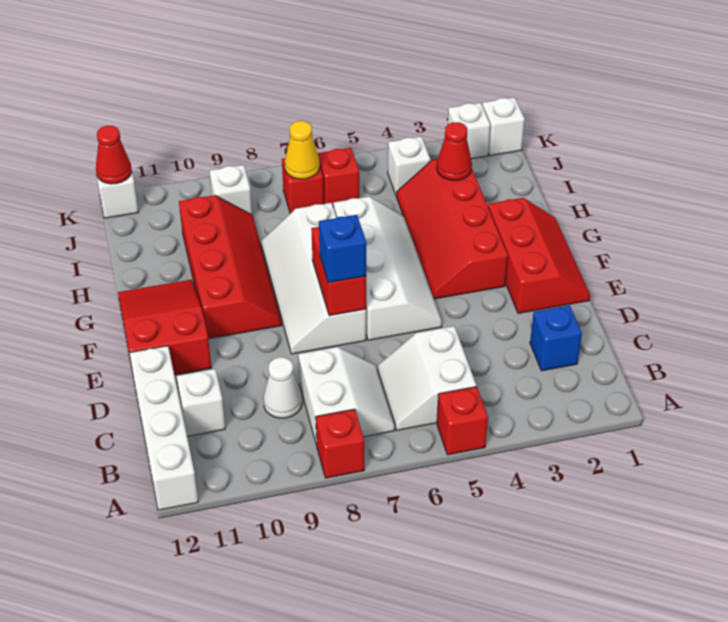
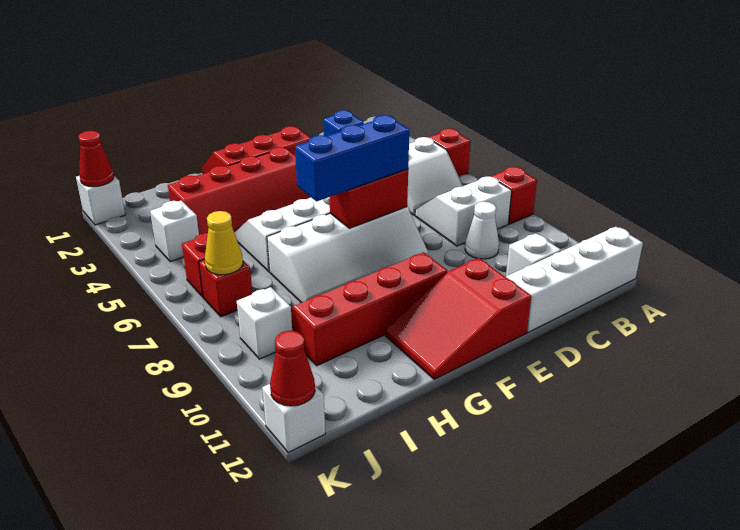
blue brick E7 level 3 -> blue brick E7:G7 level 3
red cone I3 level 2 -> red cone K1 level 2
white brick K2 level 1 -> none

